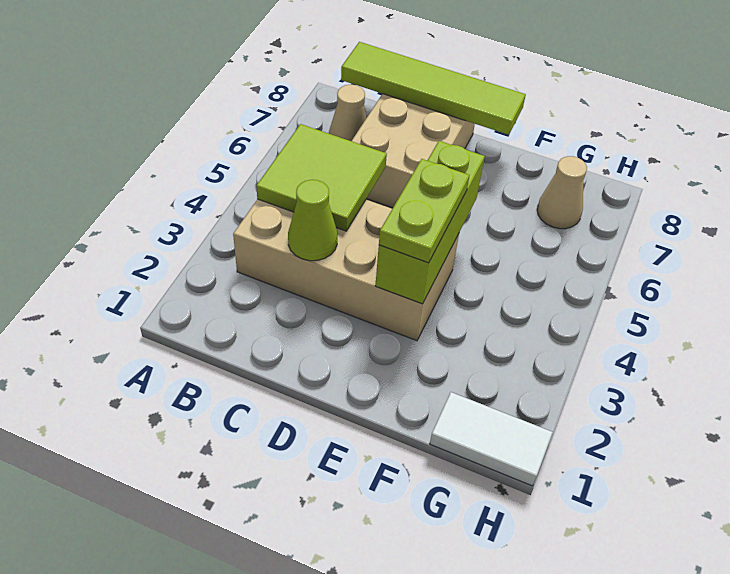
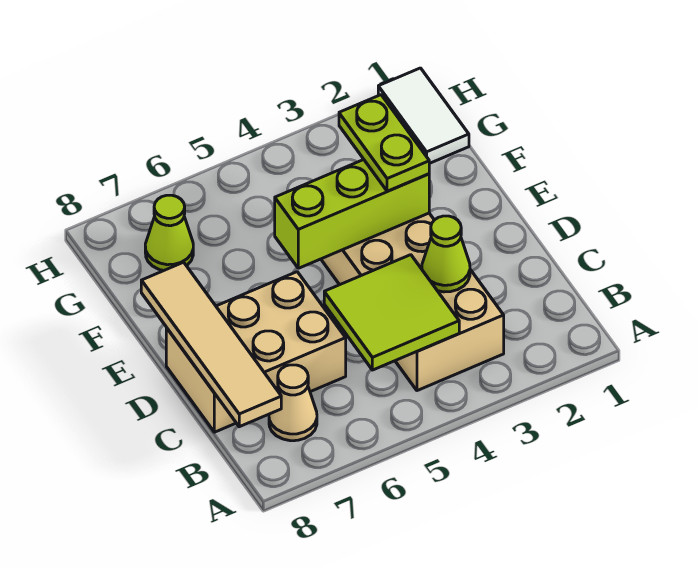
lime tile B8:E8 level 2 -> tan tile B8:E8 level 2
lime plate E3:E4 level 3 -> lime plate E3:F3 level 3
tan cone G7 level 1 -> lime cone G7 level 1

